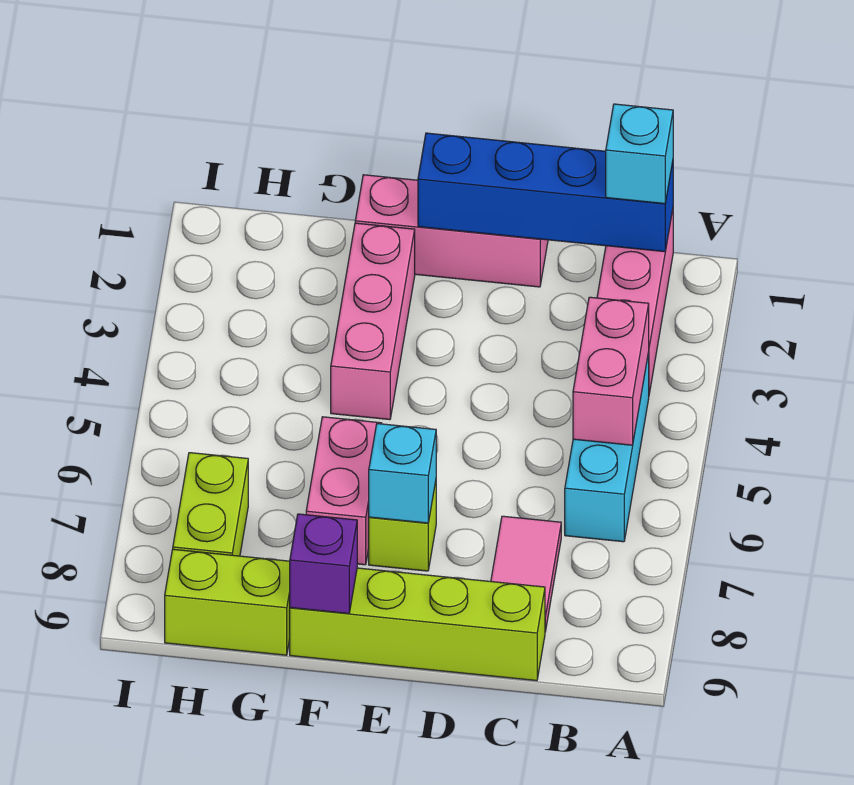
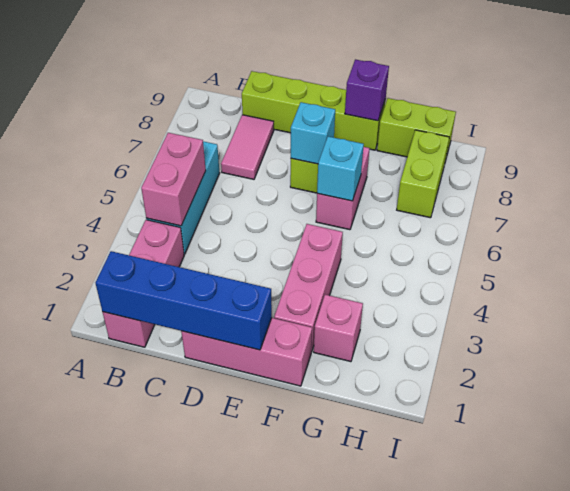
cyan brick B1 level 3 -> cyan brick F6 level 2
none -> pink brick G2 level 1

